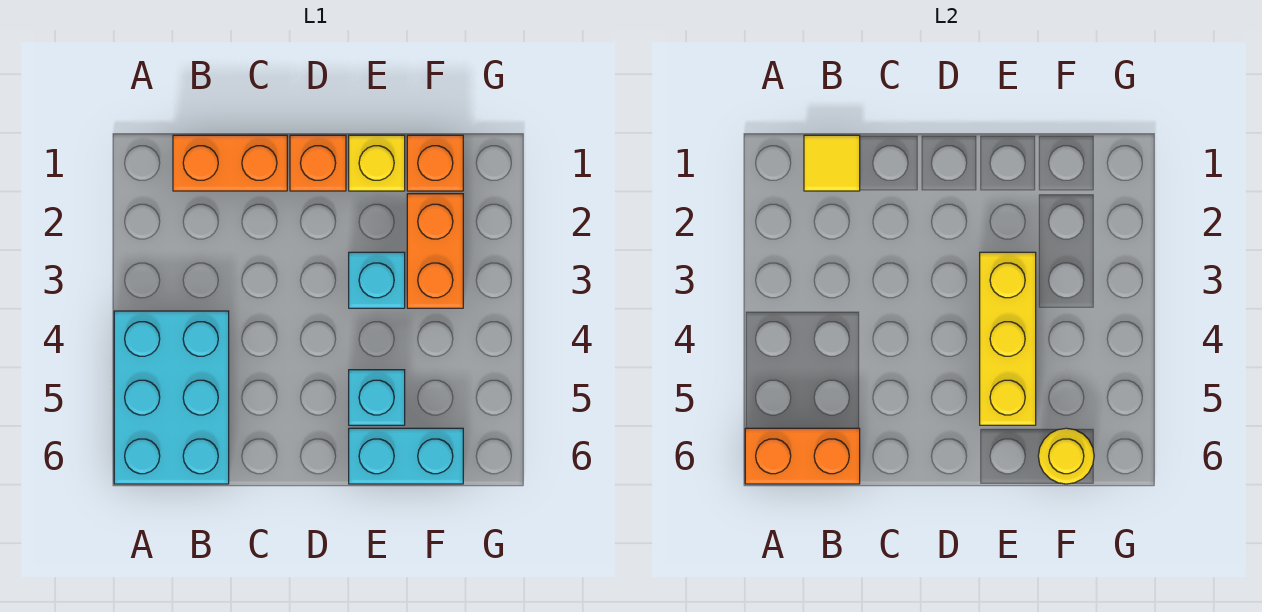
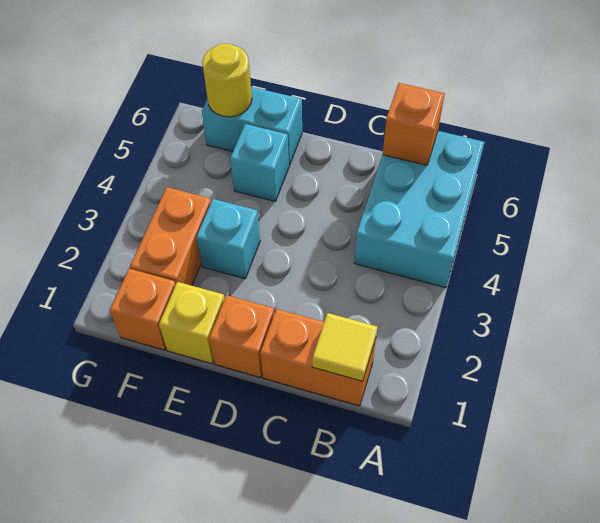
orange brick A6:B6 level 2 -> orange brick B6 level 2
yellow brick E3:E5 level 2 -> none

